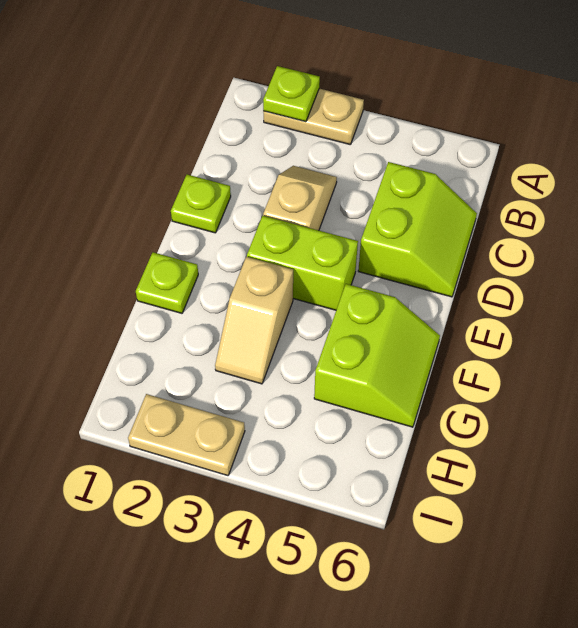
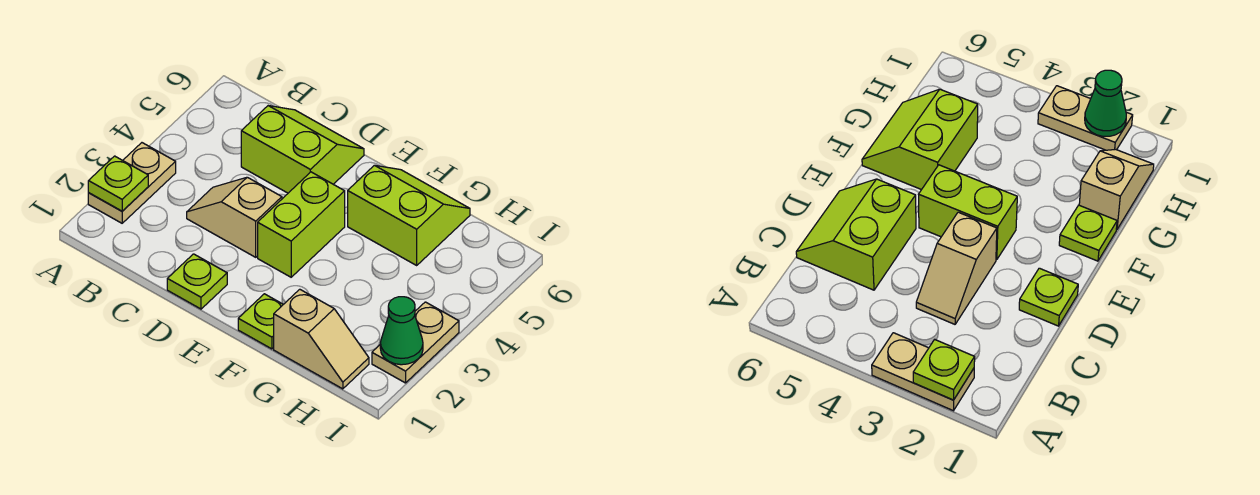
tan slope F3:G3 level 1 top F -> tan slope G1:H1 level 1 top G
none -> green cone I2 level 2

